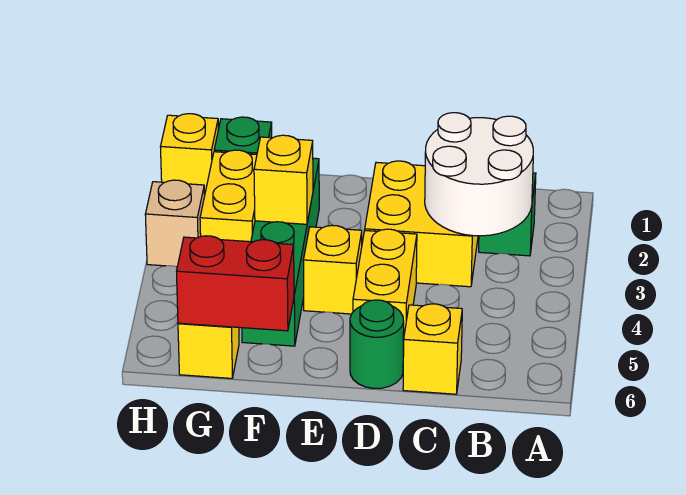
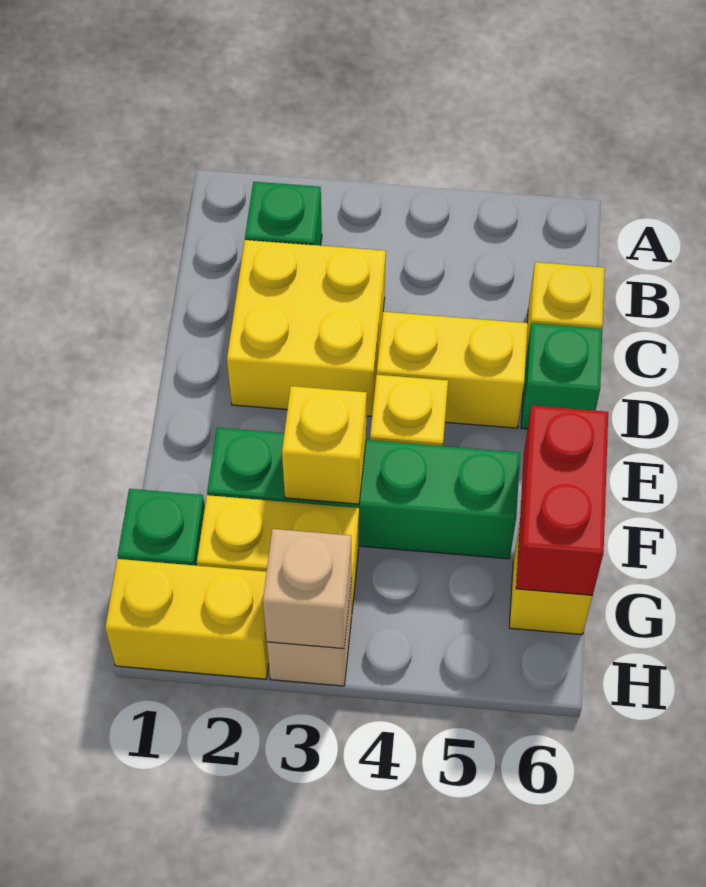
white round brick B2:C3 level 2 -> none
green round brick D6 level 1 -> green brick D6 level 1
yellow brick H1 level 1 -> yellow brick H1:H2 level 1
none -> tan brick H3 level 2

